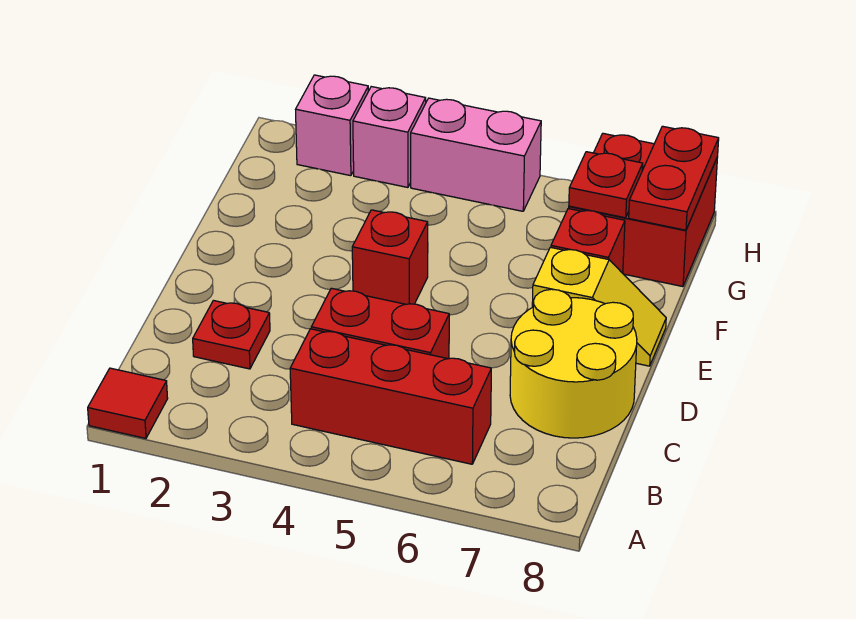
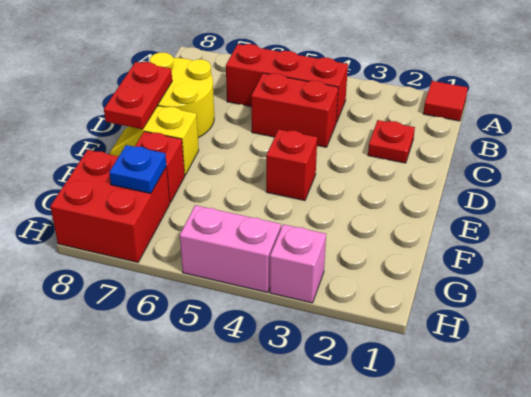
red plate G7 level 2 -> blue plate G7 level 2
red plate G8:H8 level 2 -> red plate D8:E8 level 2
pink brick H2 level 1 -> none

